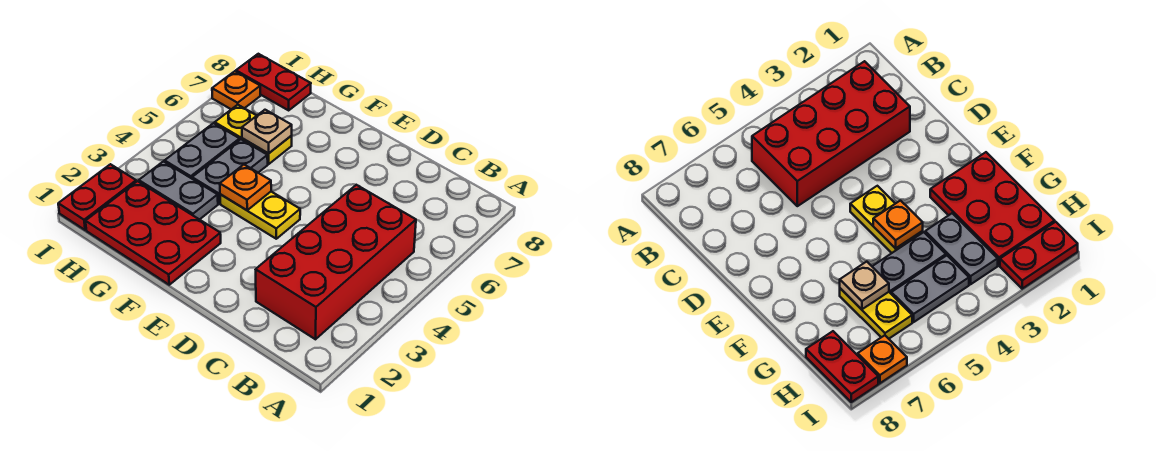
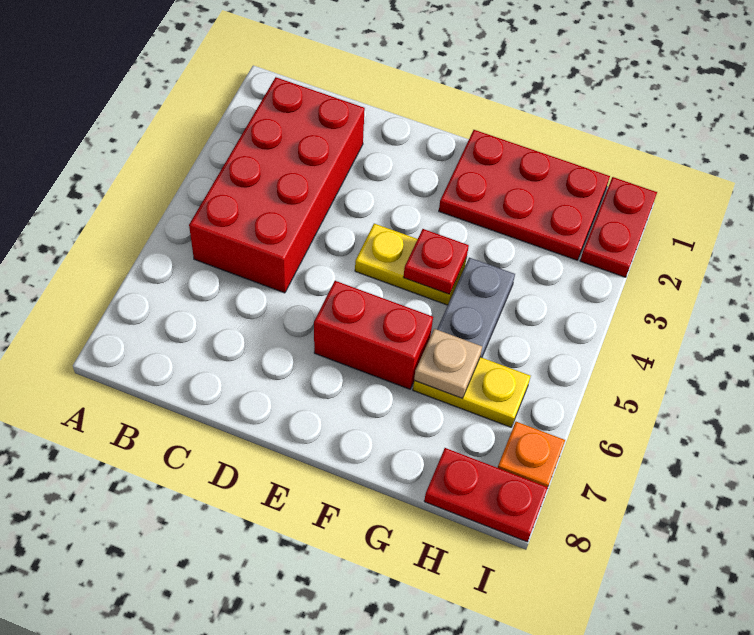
none -> red brick E6:F6 level 1
orange plate F4 level 2 -> red plate F4 level 2
grey plate G3:H3 level 1 -> none
grey plate H4:H5 level 1 -> none

